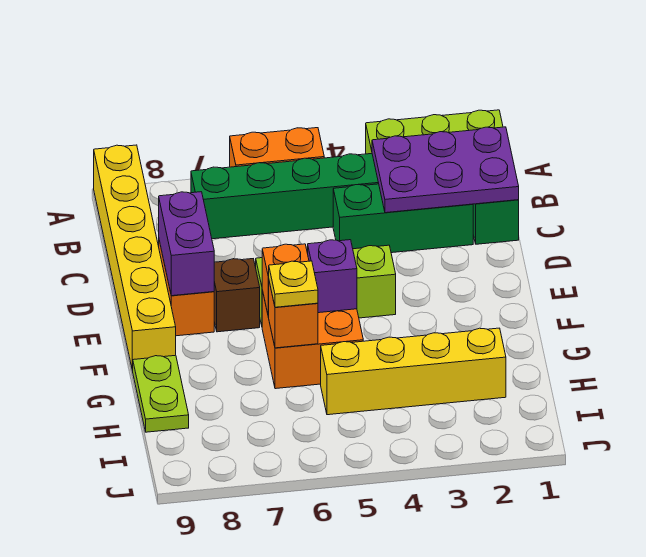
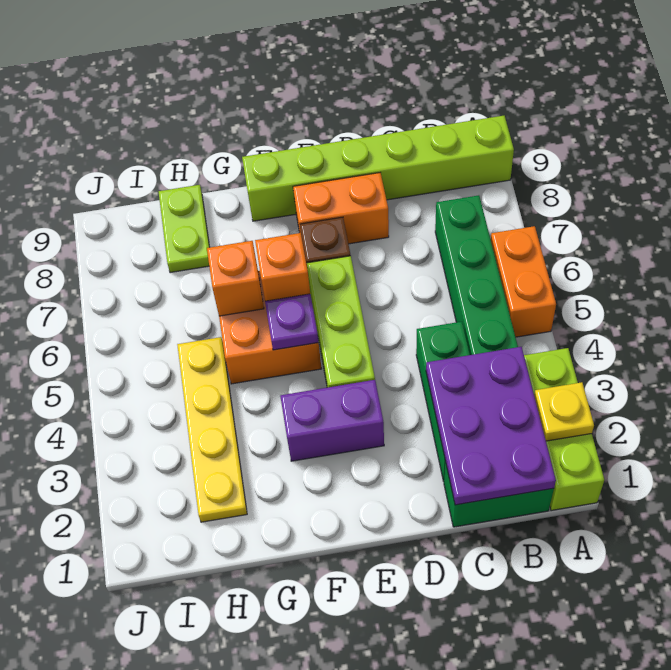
yellow brick A9:F9 level 1 -> lime brick A9:F9 level 1
purple brick D8:E8 level 2 -> purple brick E3:F3 level 1
purple brick F5 level 2 -> purple plate F5 level 2
yellow plate G6 level 3 -> yellow plate A2 level 2
lime plate G9:H9 level 1 -> lime plate H8:H9 level 1
yellow brick H2:H5 level 1 -> yellow plate H2:H5 level 1

